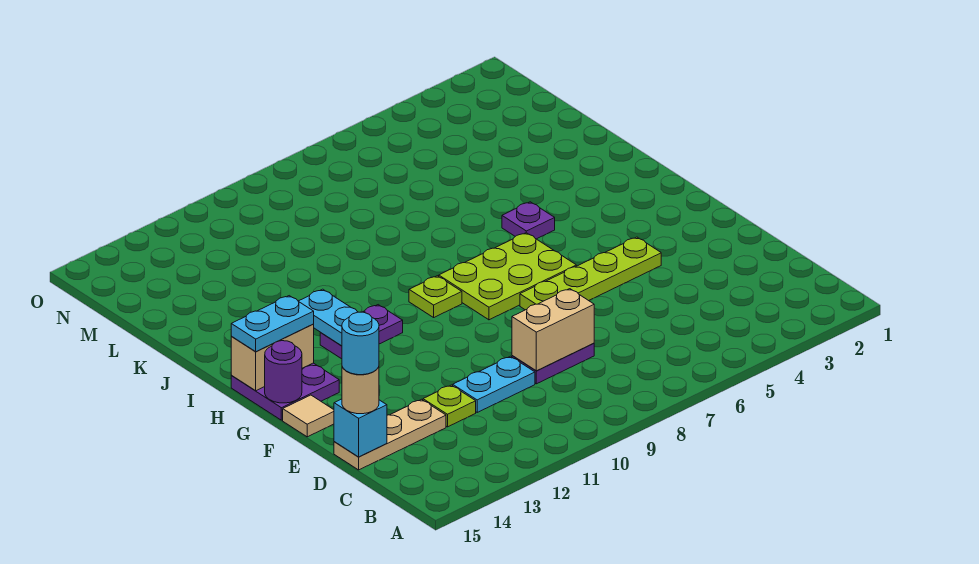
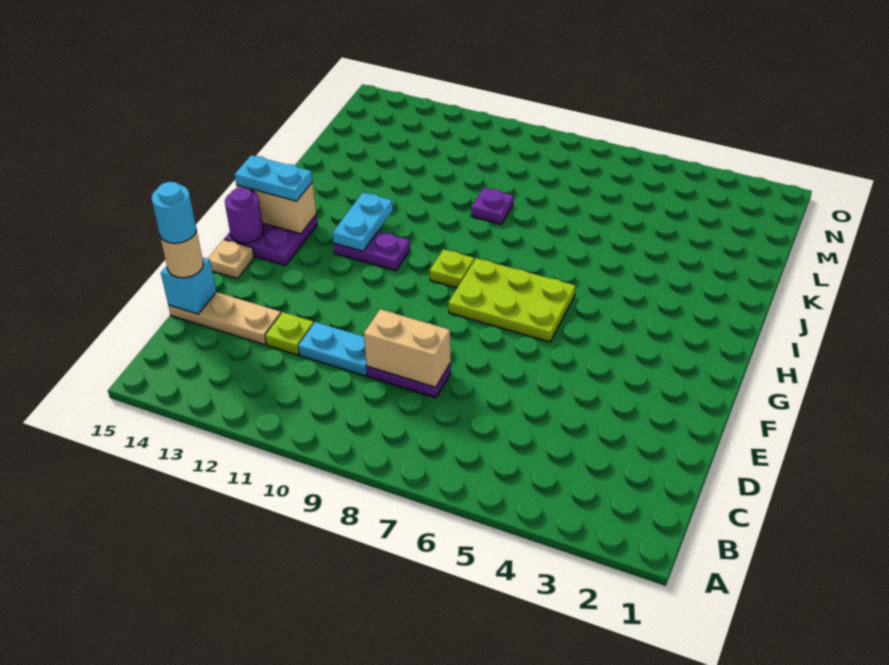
lime plate F4:F7 level 1 -> none
tan tile F15 level 1 -> tan plate F15 level 1
purple plate I5 level 1 -> purple plate K9 level 1

